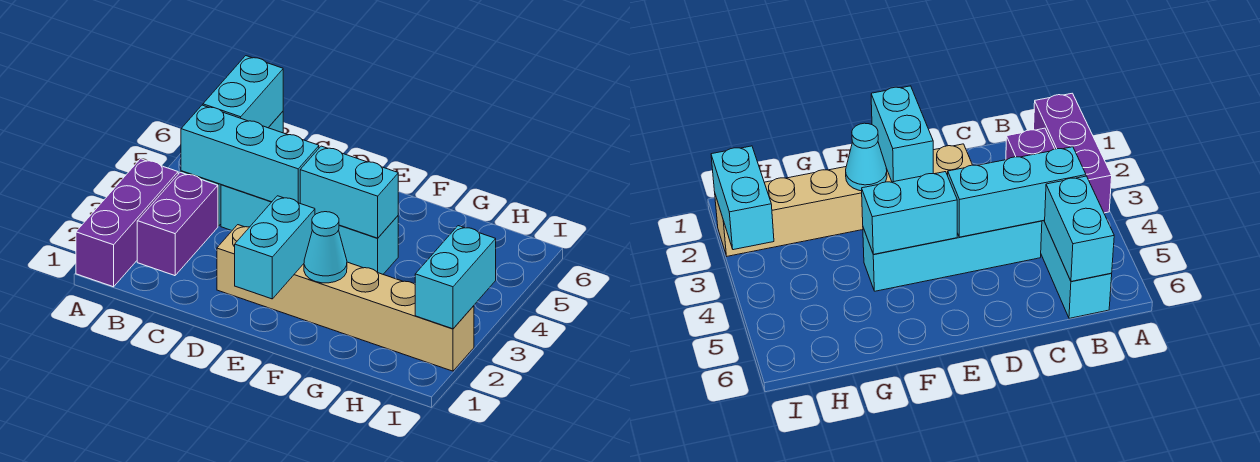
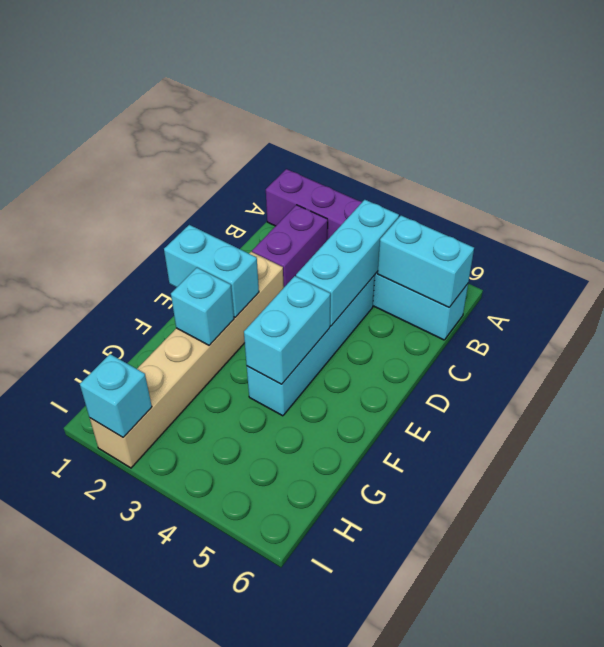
purple brick B2:B3 level 1 -> purple brick B2:C2 level 1
cyan cone F2 level 2 -> cyan brick F2 level 2
cyan brick I2:I3 level 2 -> cyan brick I2 level 2

